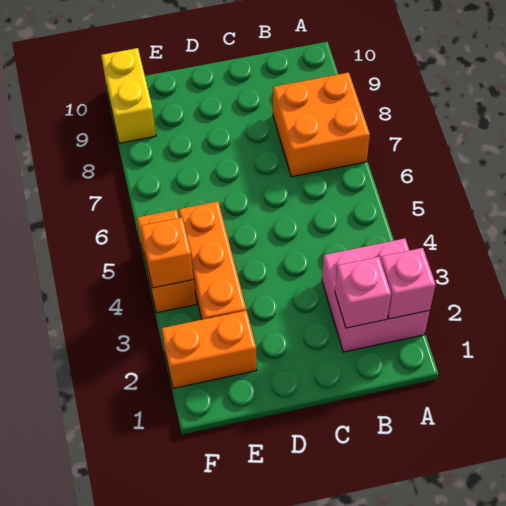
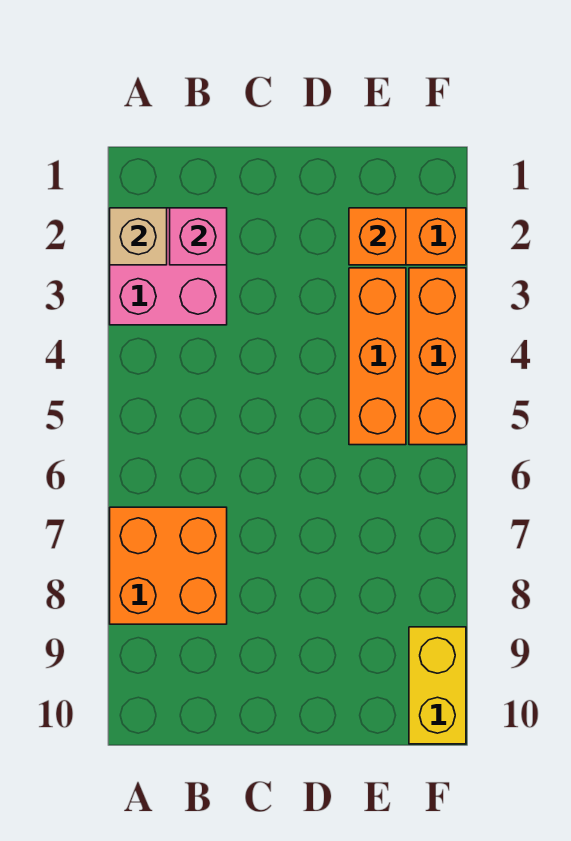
pink brick A2 level 2 -> tan brick A2 level 2
orange brick F4:F5 level 1 -> orange brick F3:F5 level 1
orange brick F4 level 2 -> orange brick E2 level 2

